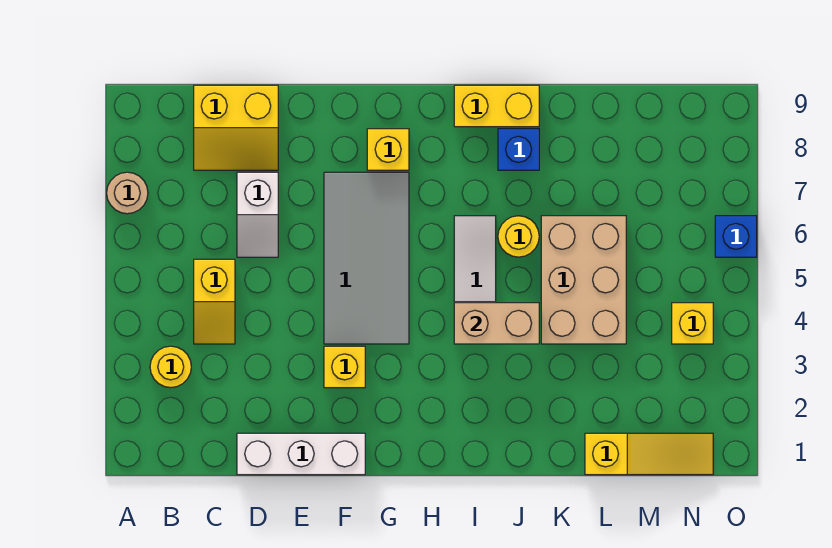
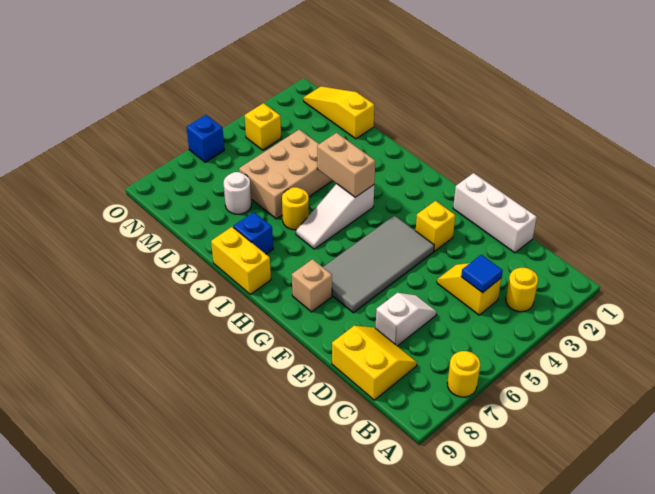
tan round brick A7 level 1 -> yellow round brick A7 level 1
yellow slope C4:C5 level 1 top 5 -> yellow slope C4:D4 level 1 top C
none -> blue tile C4 level 2
yellow brick G8 level 1 -> tan brick G8 level 1
none -> white round brick L7 level 1

